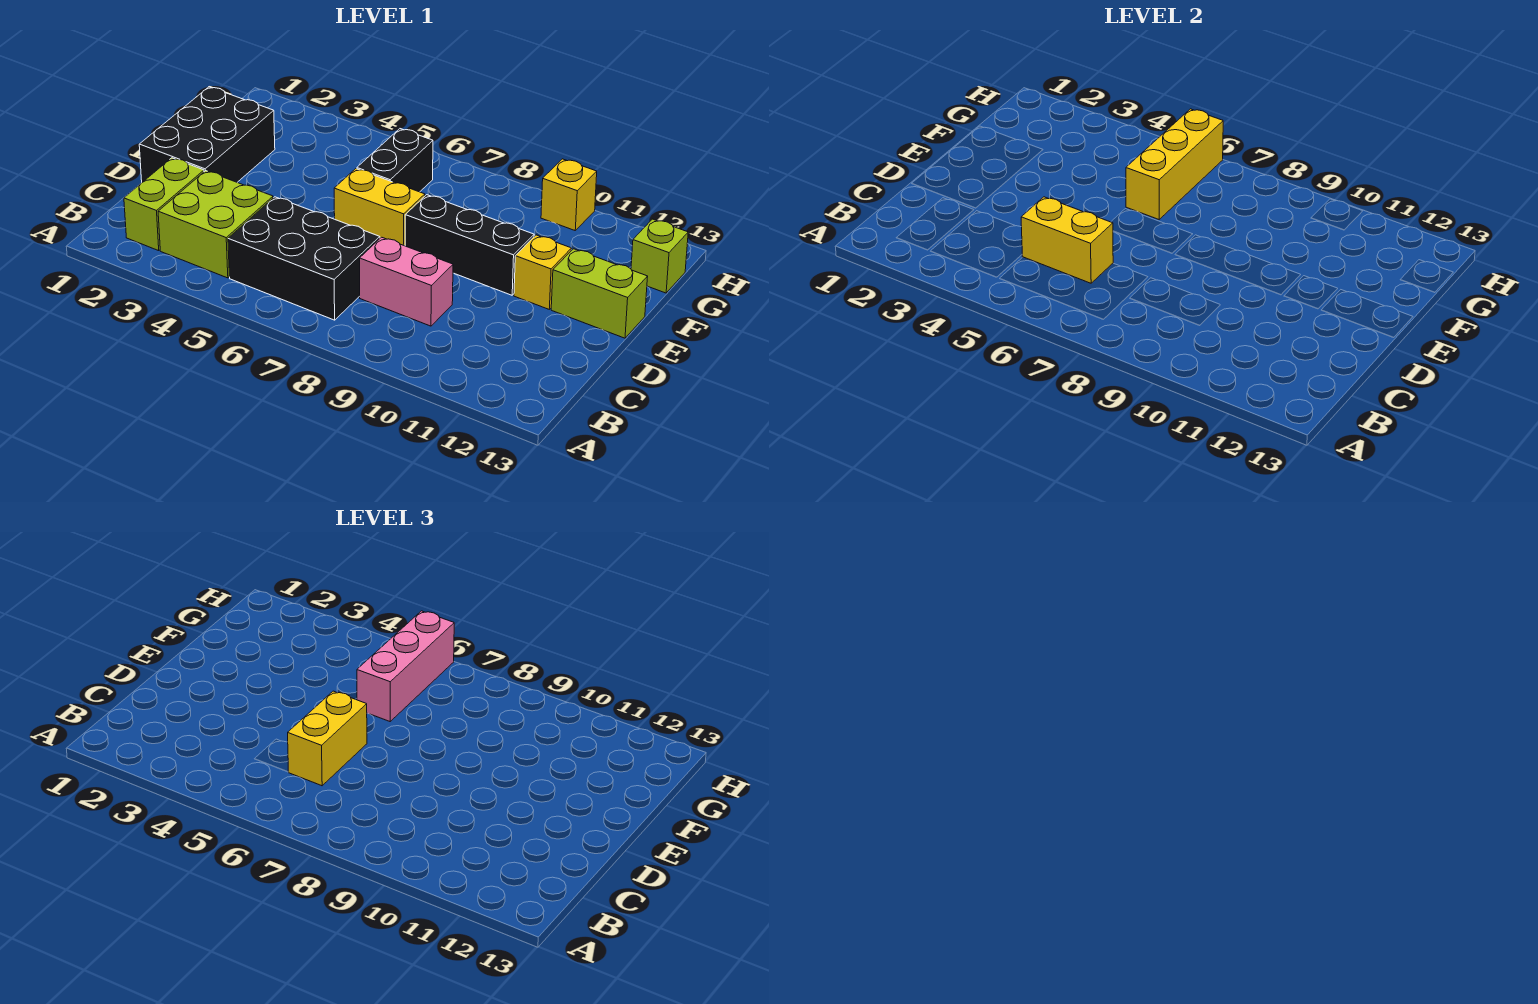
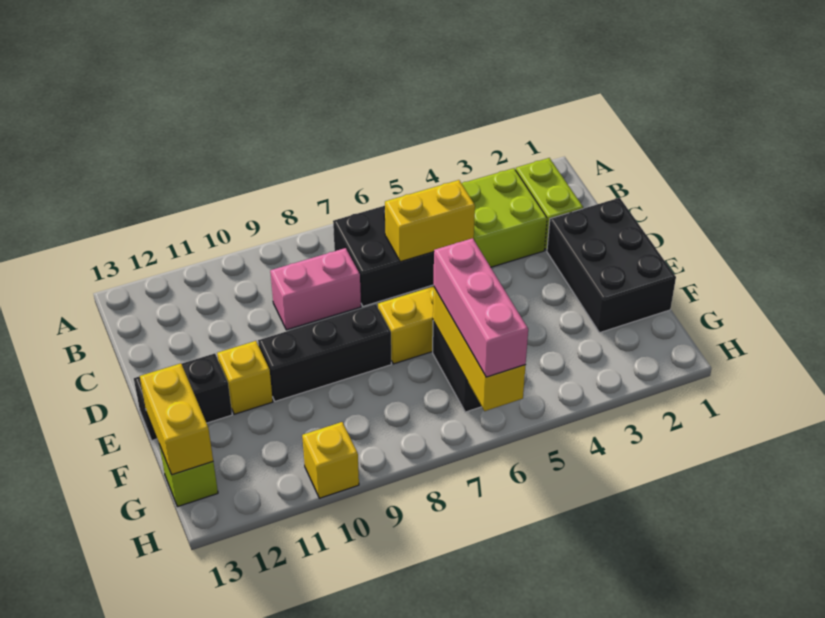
yellow brick C6:D6 level 3 -> yellow brick F13:G13 level 2
lime brick E12:E13 level 1 -> black brick E12:E13 level 1

